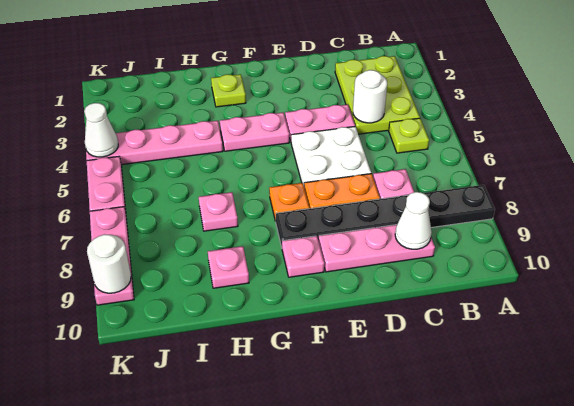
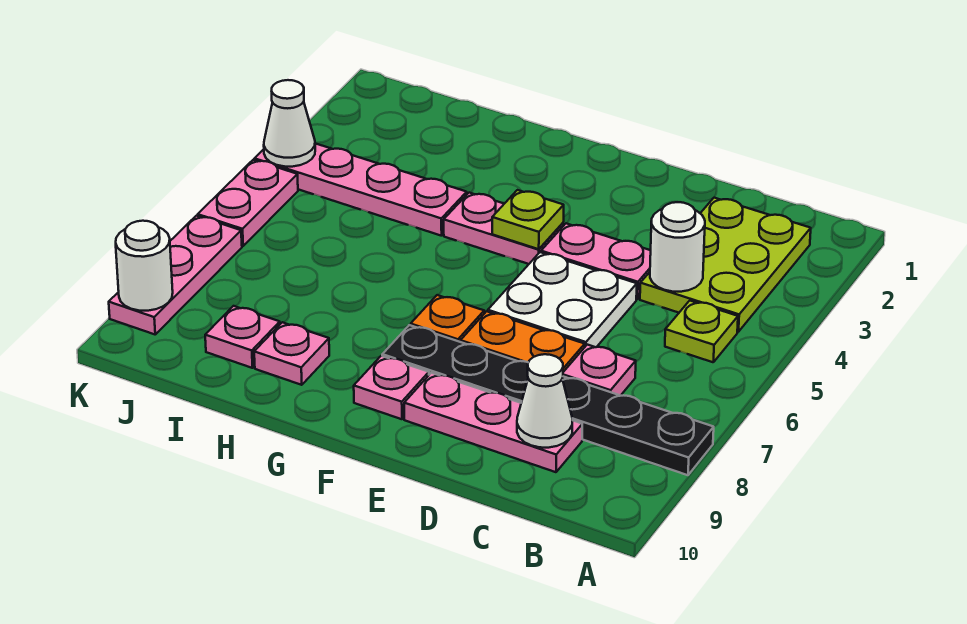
lime plate G2 level 1 -> lime plate F4 level 2
pink plate H7 level 1 -> pink plate I9 level 1

